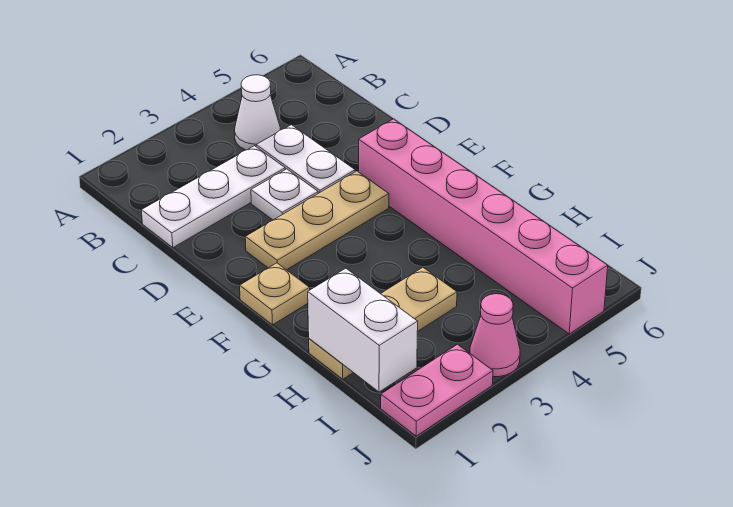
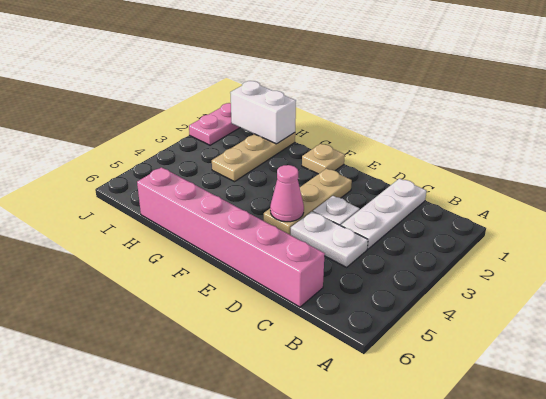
white cone B4 level 1 -> none
pink brick E5:J5 level 1 -> pink brick C6:H6 level 1
pink cone J3 level 1 -> pink cone E4 level 2

